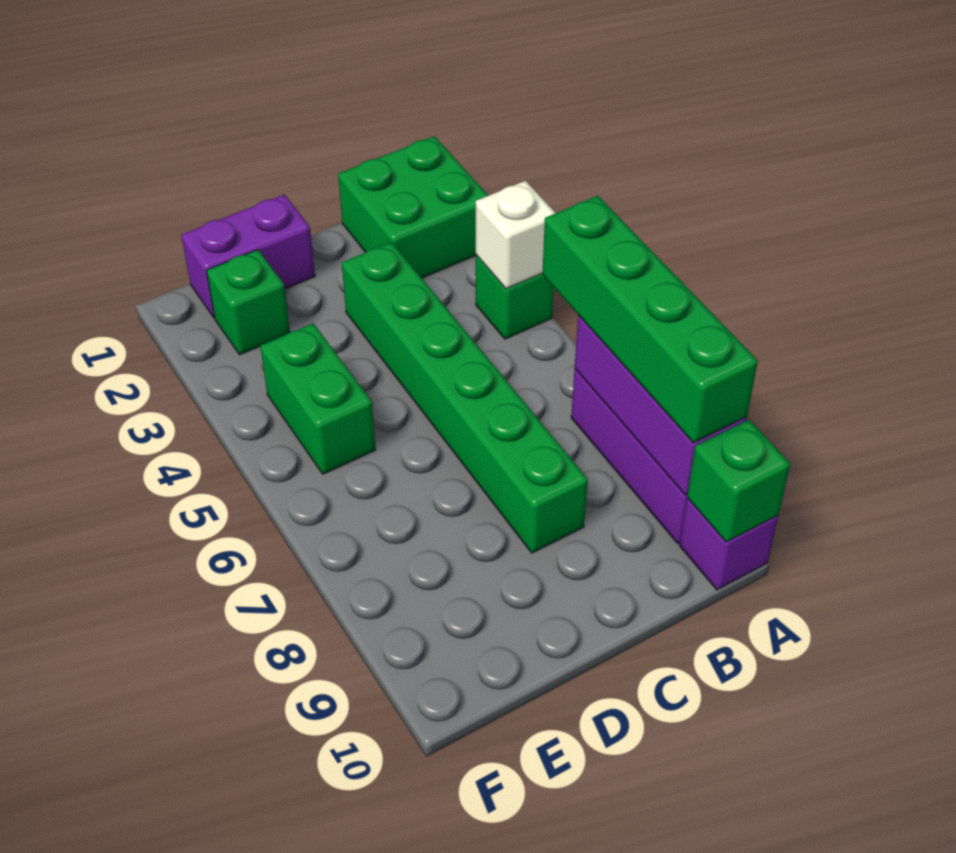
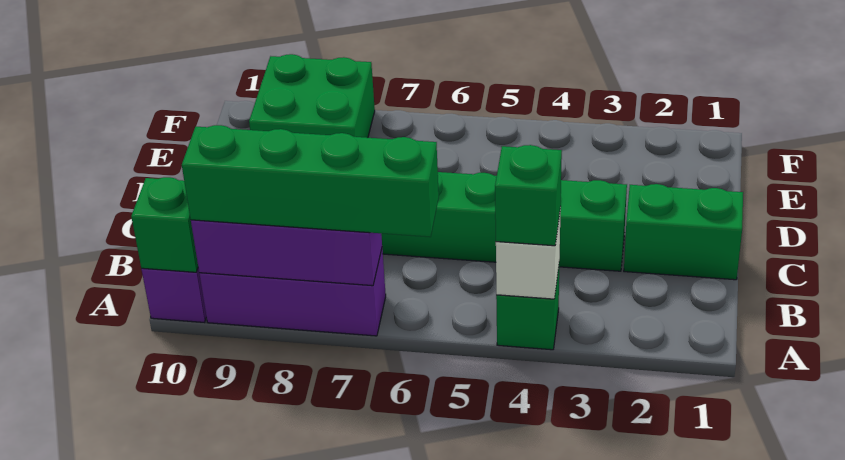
green brick A1:B2 level 1 -> green brick E8:F9 level 1
purple brick D1:E1 level 1 -> none
green brick E2 level 1 -> green brick A4 level 3
green brick E4:E5 level 1 -> green brick C1:C2 level 1

